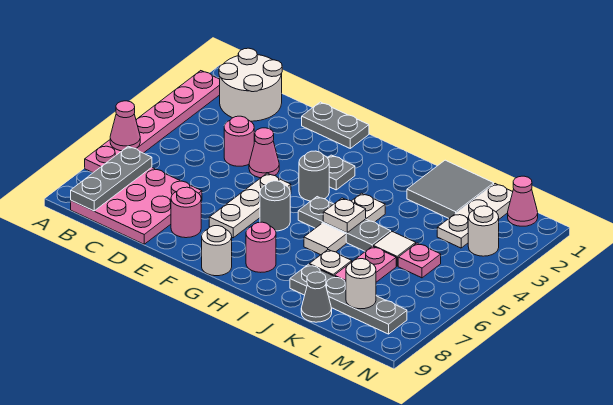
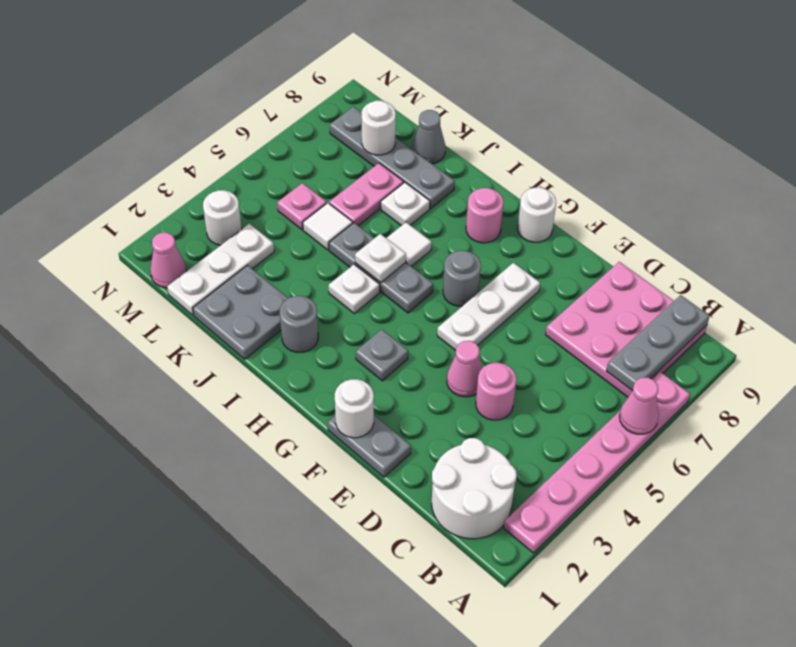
pink round brick E8 level 1 -> none
none -> white round brick F1 level 2
grey round brick G4 level 1 -> grey round brick I2 level 1
grey tile J1:K2 level 1 -> grey plate J1:K2 level 1

